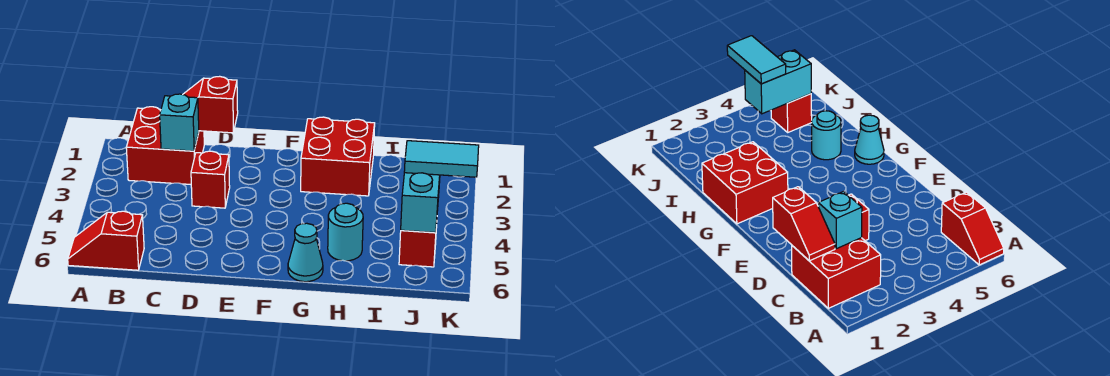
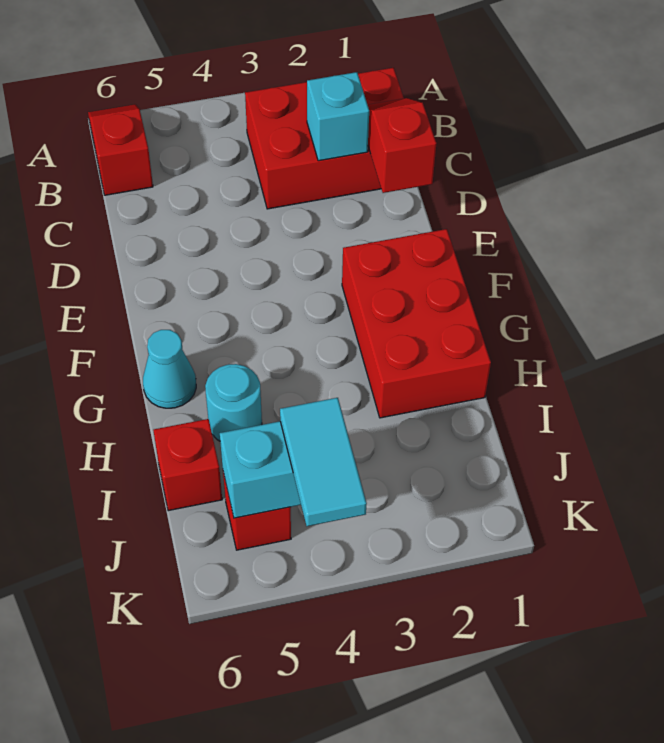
red brick B1:C2 level 1 -> red brick B1:C3 level 1
red brick D3 level 1 -> red brick I6 level 1
red brick G1:H2 level 1 -> red brick F1:H2 level 1

